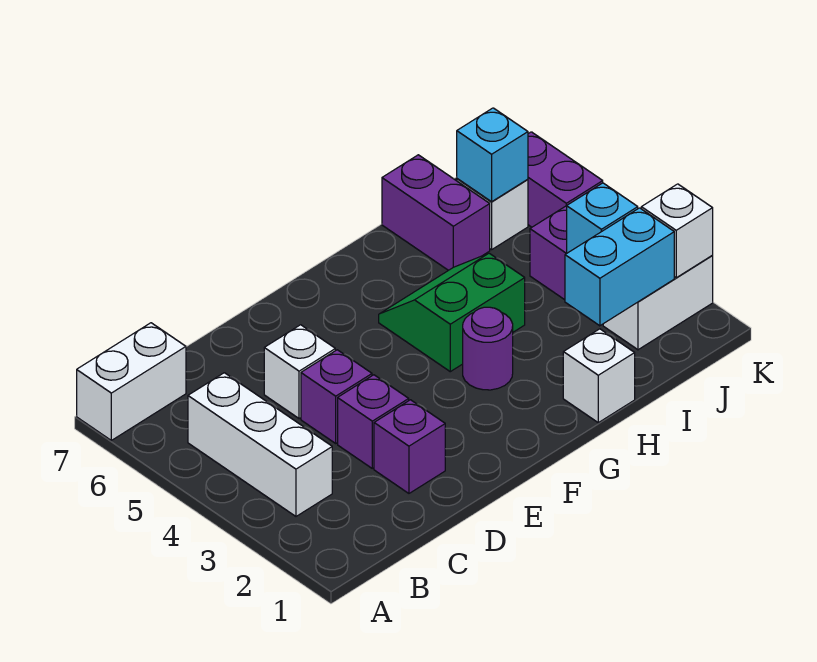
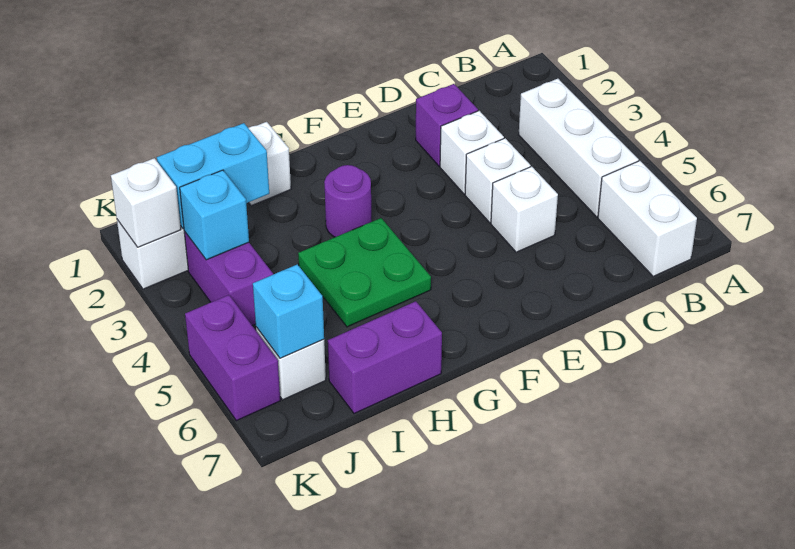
white brick A7:B7 level 1 -> white brick B6:B7 level 1
purple brick D3 level 1 -> white brick D3 level 1
purple brick D4 level 1 -> white brick D4 level 1
green slope G4:H5 level 1 top 4 -> green plate G4:H5 level 1
purple brick I6:I7 level 1 -> purple brick H7:I7 level 1

